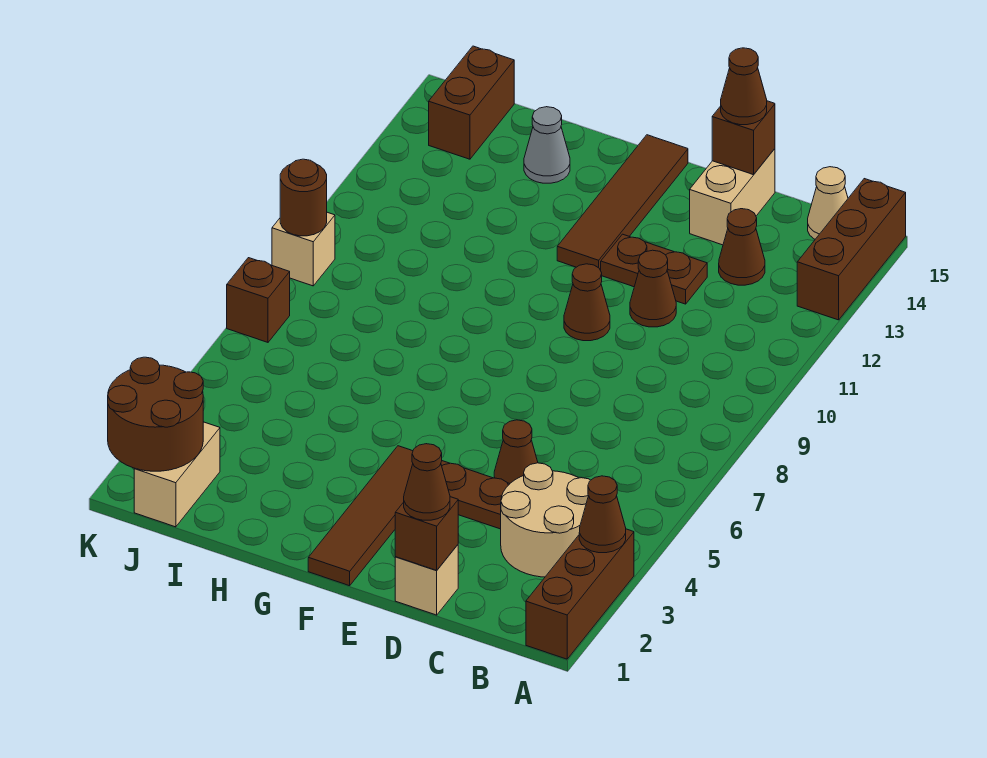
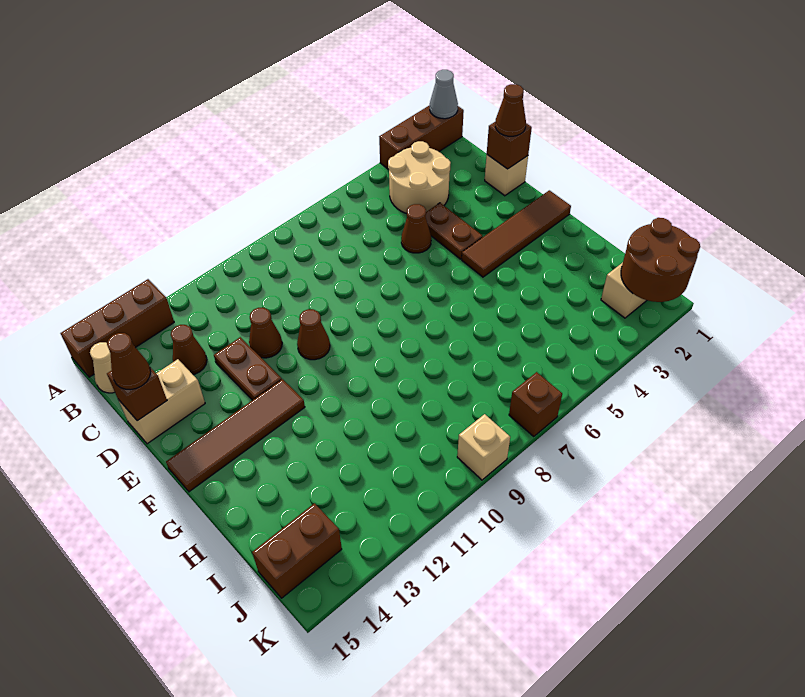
brown cone A3 level 2 -> none
grey cone H14 level 1 -> grey cone A1 level 2
brown round brick K9 level 2 -> none

